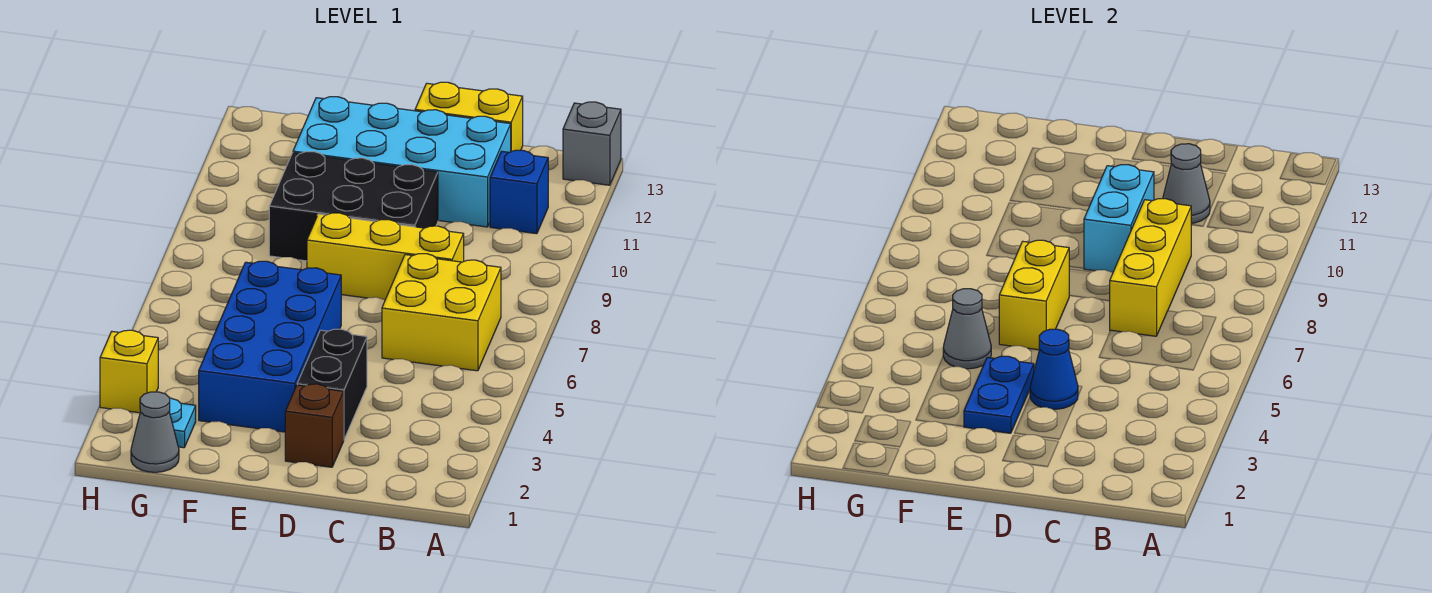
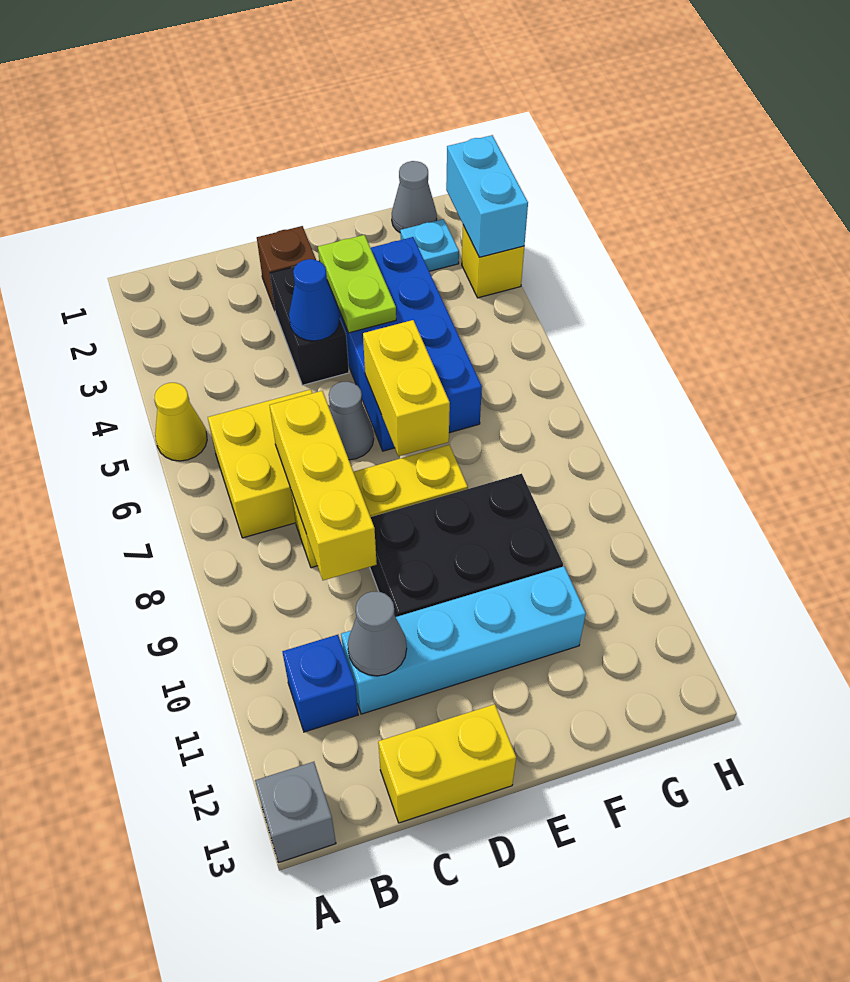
none -> yellow cone A5 level 1
cyan brick C11:F12 level 1 -> cyan brick C11:F11 level 1
cyan brick D9:D10 level 2 -> cyan brick H2:H3 level 2
blue plate E3:E4 level 2 -> lime plate E3:E4 level 2
grey cone F5 level 2 -> grey cone D6 level 1

